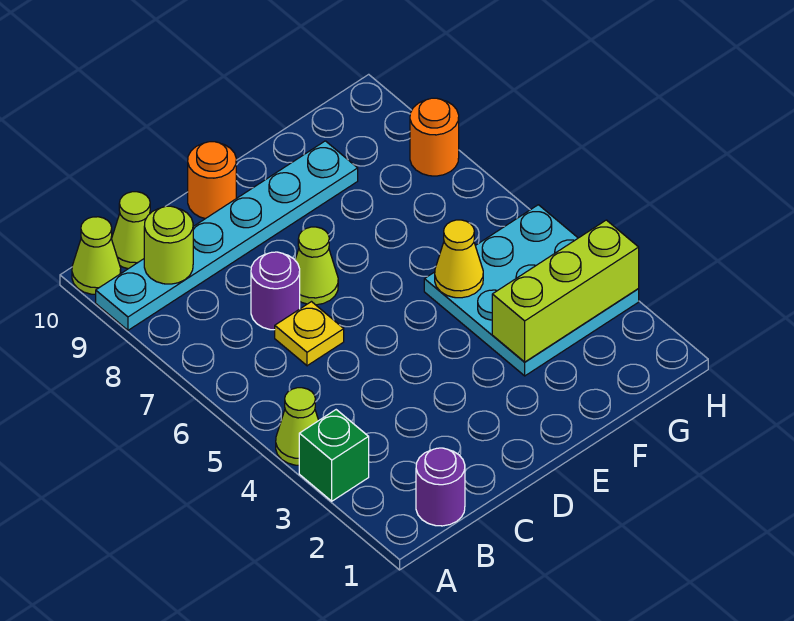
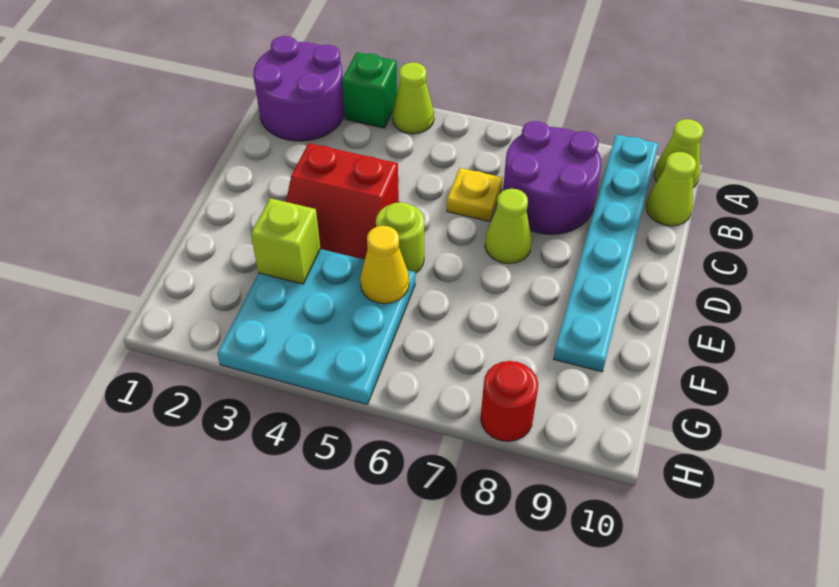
purple round brick B1 level 1 -> purple round brick A1:B2 level 1
lime round brick B9 level 2 -> lime round brick E5 level 1
purple round brick C7 level 1 -> purple round brick B7:C8 level 1
none -> red slope D3:E4 level 1 top D
orange round brick D10 level 1 -> none
lime brick F3:H3 level 2 -> lime brick F3 level 2
orange round brick H8 level 1 -> red round brick H8 level 1

